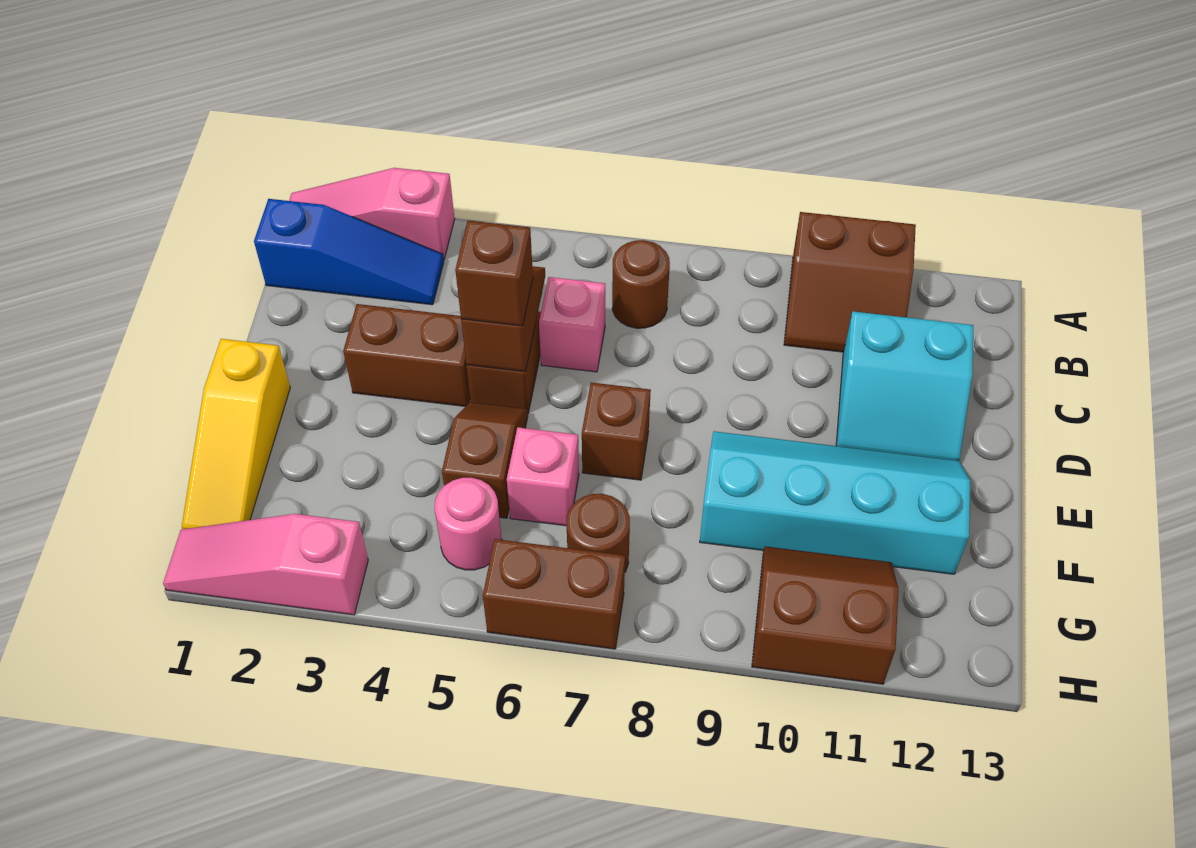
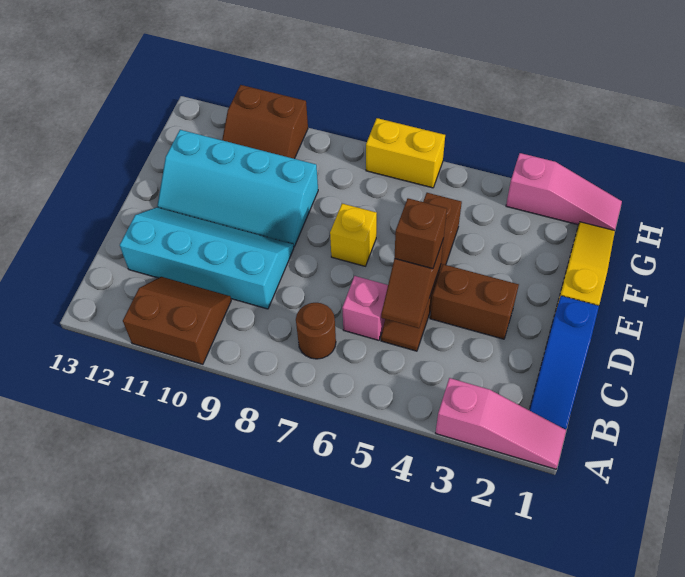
blue slope B1:B3 level 1 top 1 -> blue slope B1:D1 level 1 top D
cyan slope C11:D12 level 1 top C -> cyan slope C9:D12 level 1 top C
brown brick E7 level 1 -> yellow brick E7 level 1
pink brick F6 level 1 -> none
pink round brick G5 level 1 -> none
brown round brick G7 level 1 -> none
brown brick H6:H7 level 1 -> yellow brick H6:H7 level 1

